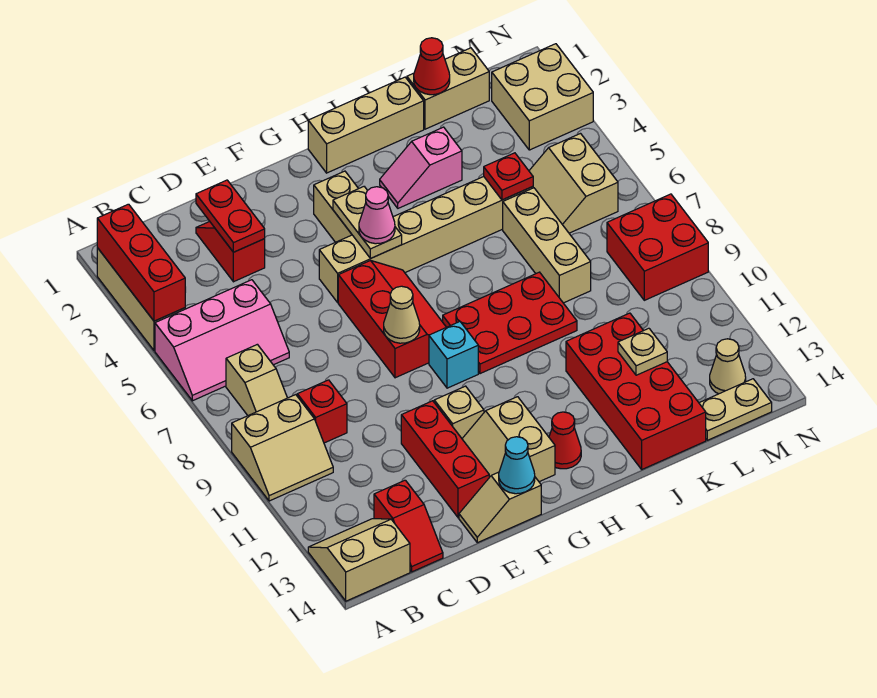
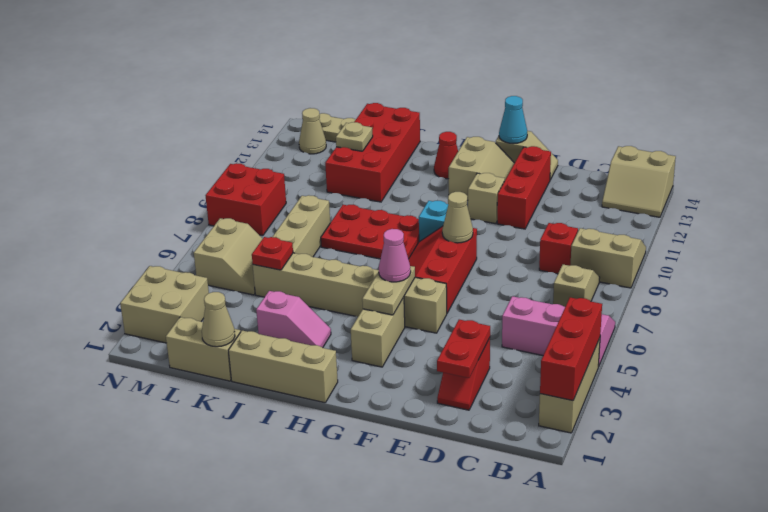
red slope C13:C14 level 1 top 13 -> none
red cone K1 level 2 -> tan cone K1 level 2

